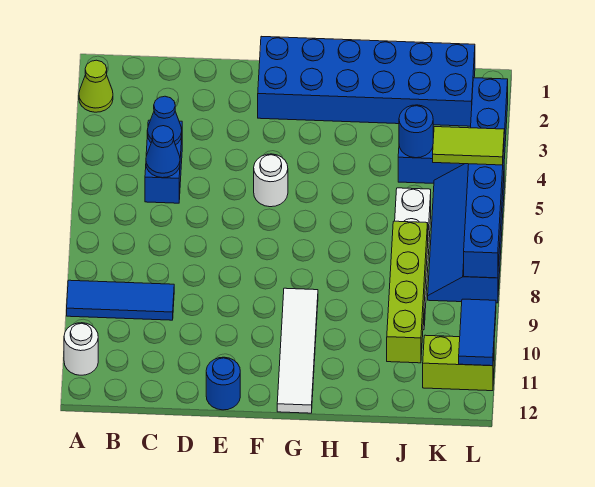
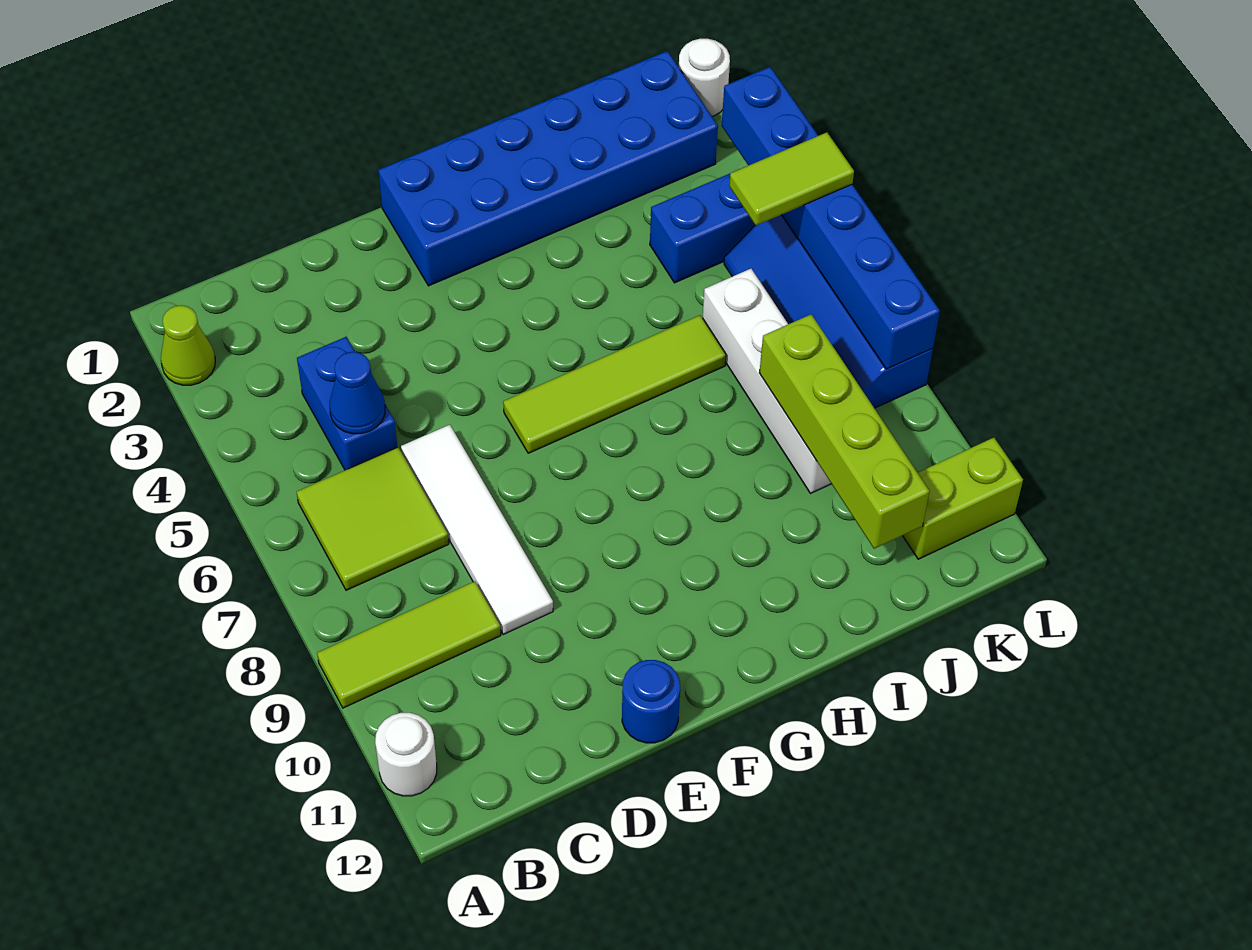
blue tile A9:C9 level 1 -> lime tile A9:C9 level 1
none -> lime tile B6:C7 level 1
blue cone C4 level 2 -> none
white round brick F5 level 1 -> white round brick L1 level 1
none -> lime tile F6:I6 level 1
white tile G9:G12 level 1 -> white tile D6:D9 level 1
blue round brick J4 level 2 -> none
blue tile L10:L11 level 2 -> none

